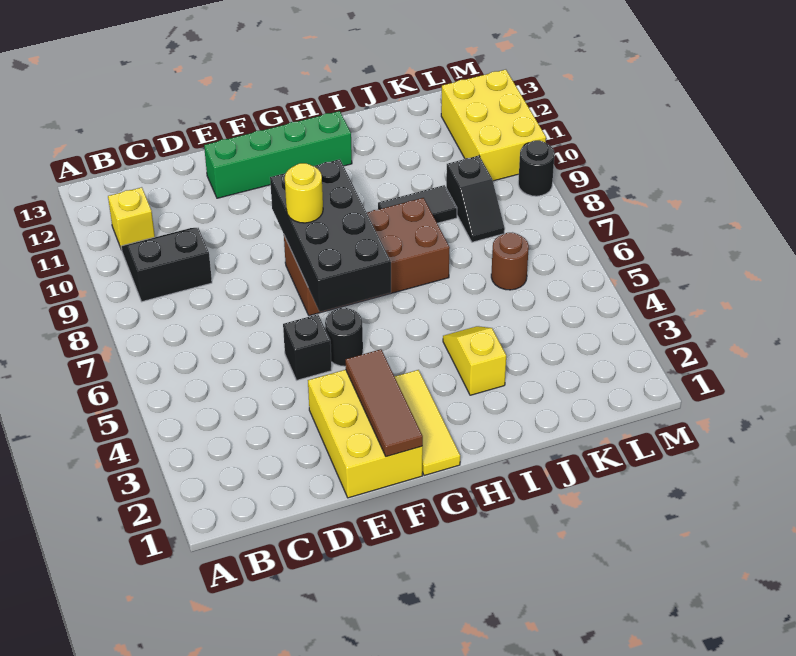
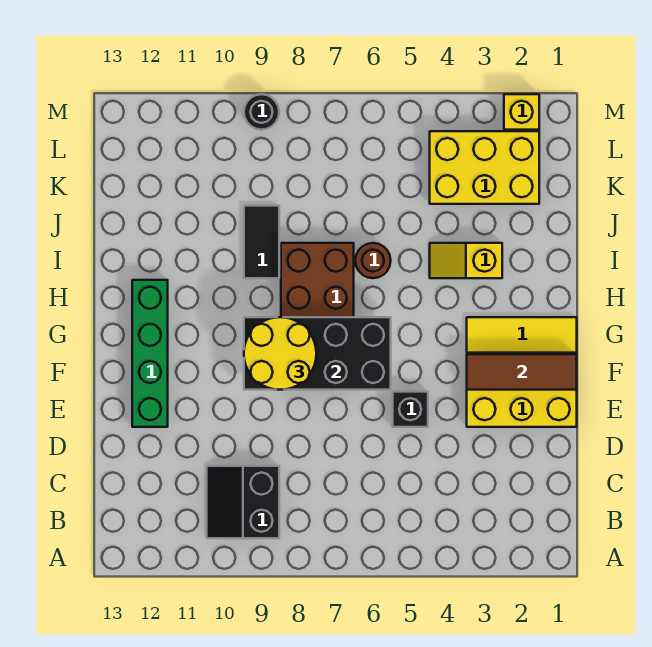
yellow brick B11 level 1 -> yellow brick M2 level 1
black round brick F5 level 1 -> none
yellow round brick F8 level 3 -> yellow round brick F8:G9 level 3
brown round brick K6 level 1 -> brown round brick I6 level 1
black slope K8:K9 level 1 top 9 -> none
yellow brick L10:M12 level 1 -> yellow brick K2:L4 level 1

